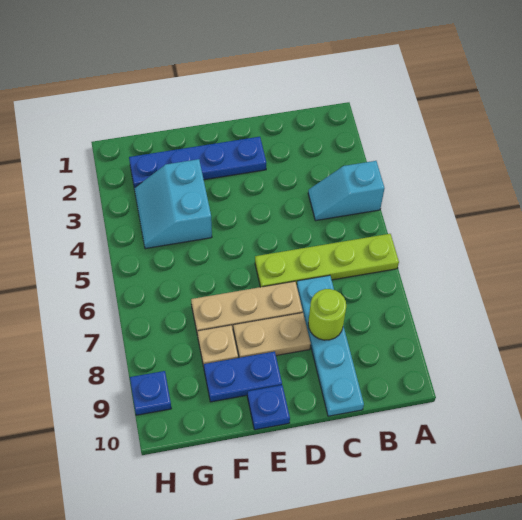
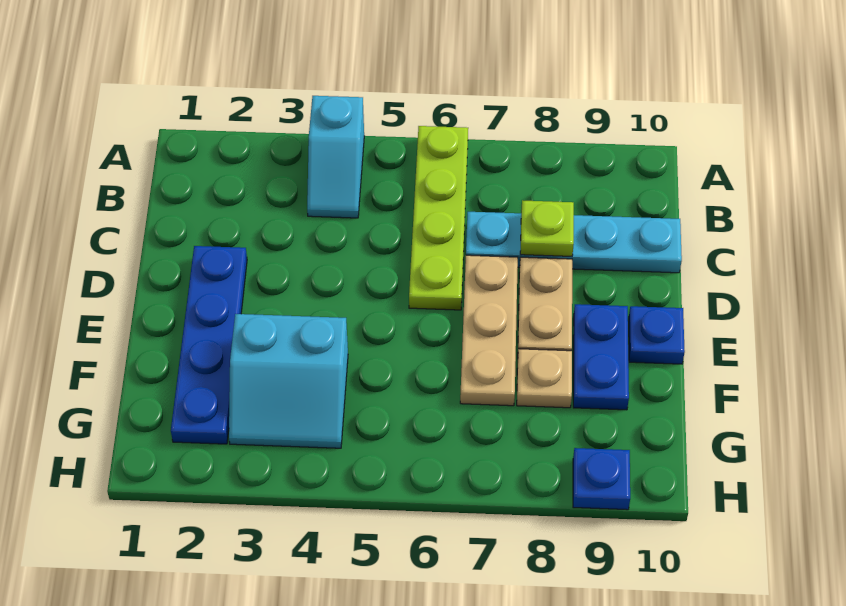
lime round brick C8 level 2 -> lime plate C8 level 2

